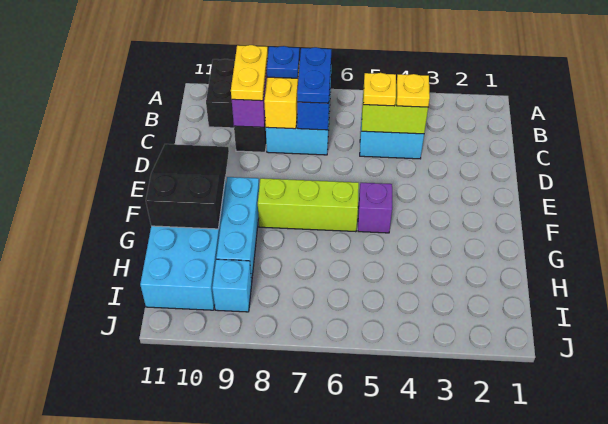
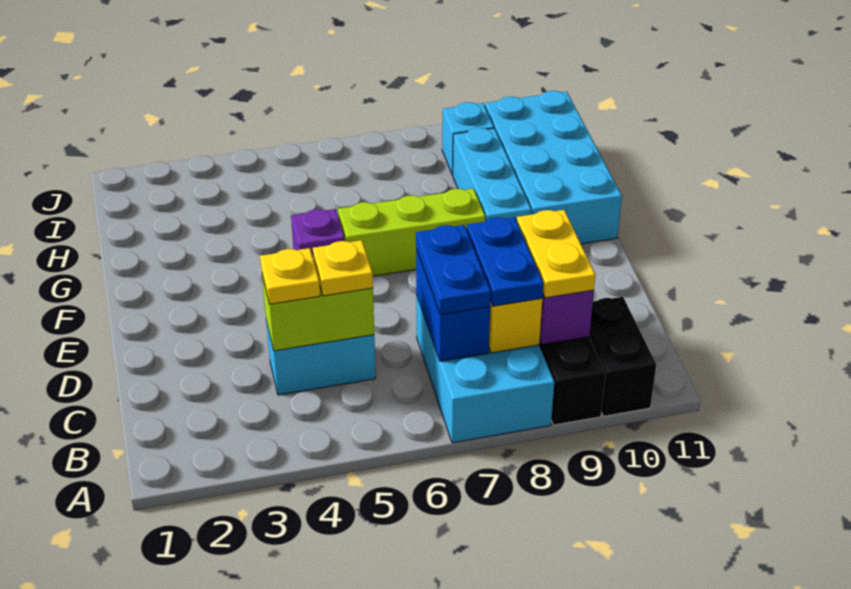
blue plate B8 level 3 -> blue plate B8:C8 level 3
black slope E10:G11 level 2 top G -> none

